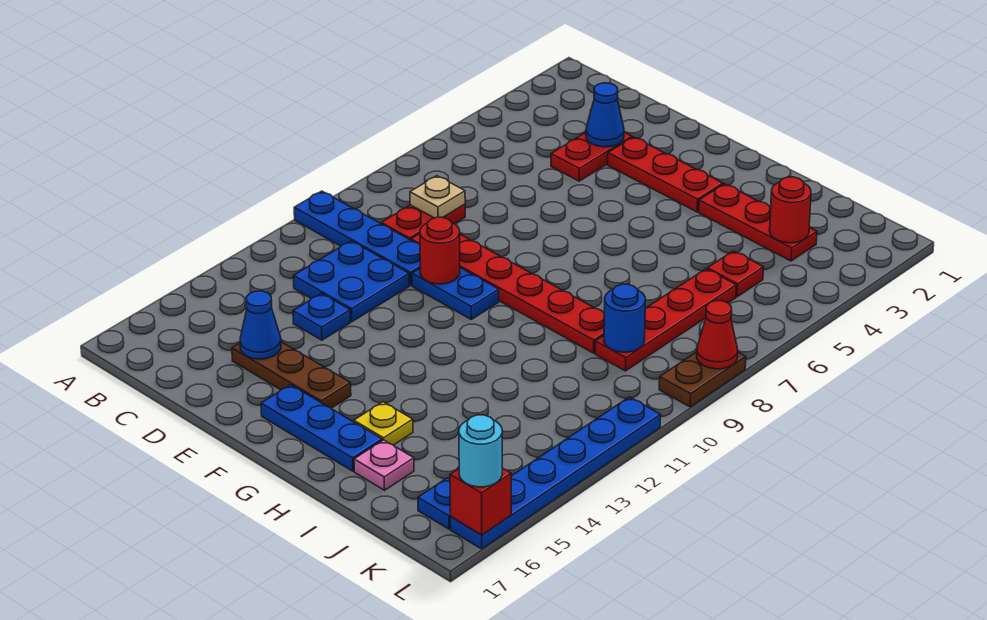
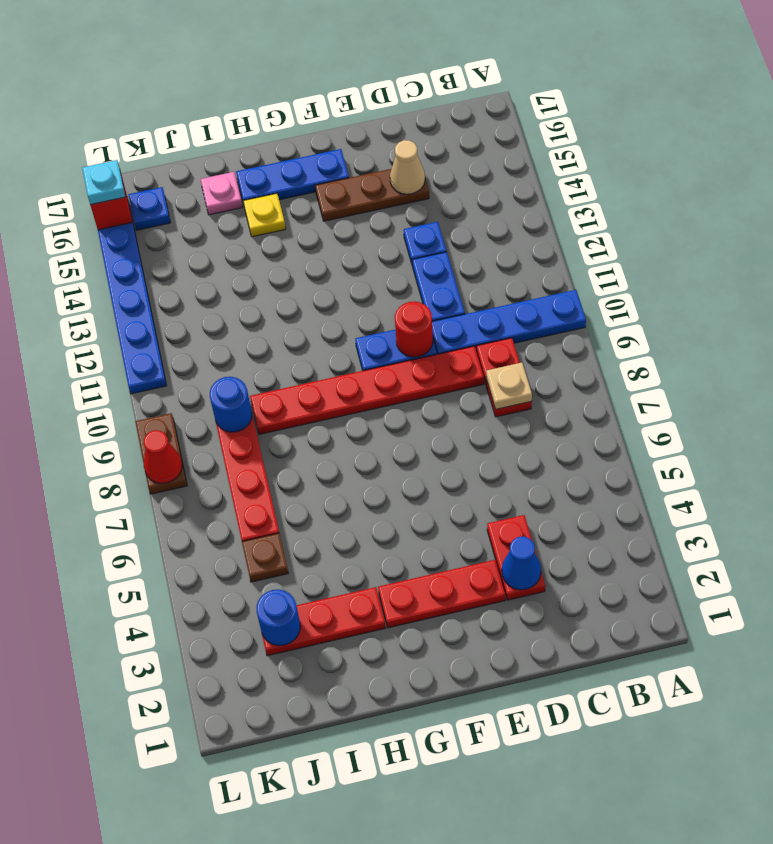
blue plate C11:D12 level 1 -> blue plate D11:D12 level 1
blue cone D15 level 2 -> tan cone D15 level 2
red round brick J3 level 2 -> blue round brick J3 level 2
red plate J5 level 1 -> brown plate J5 level 1
cyan round brick L16 level 3 -> cyan plate L16 level 3

